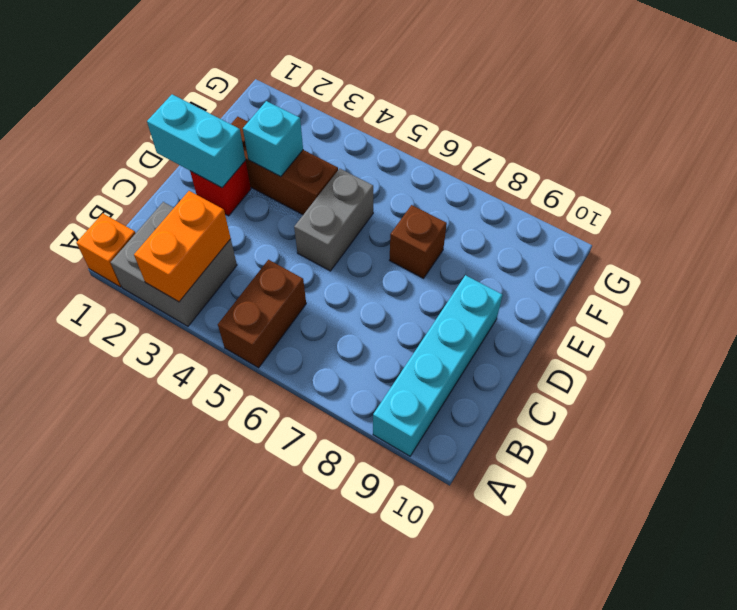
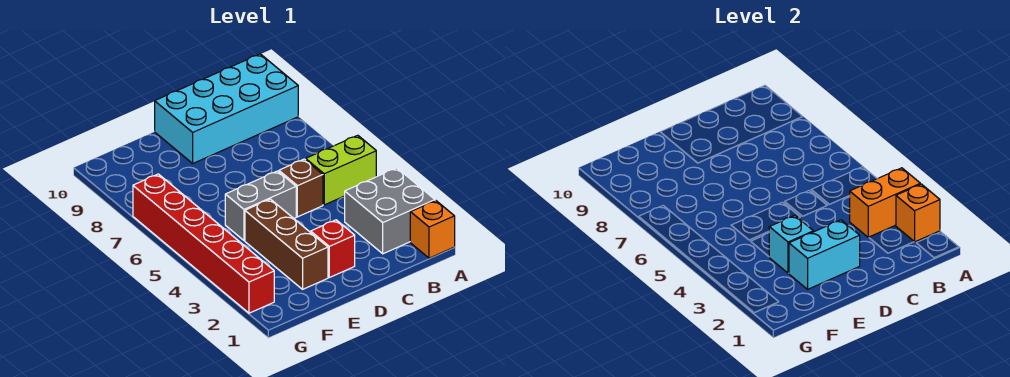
none -> orange brick A2 level 2
brown brick A5:B5 level 1 -> lime brick A5:B5 level 1
cyan brick A9:D9 level 1 -> cyan brick A9:D10 level 1
cyan brick D1:D2 level 2 -> cyan brick D2:E2 level 2
brown brick E7 level 1 -> brown brick C5 level 1
none -> red brick G2:G7 level 1

